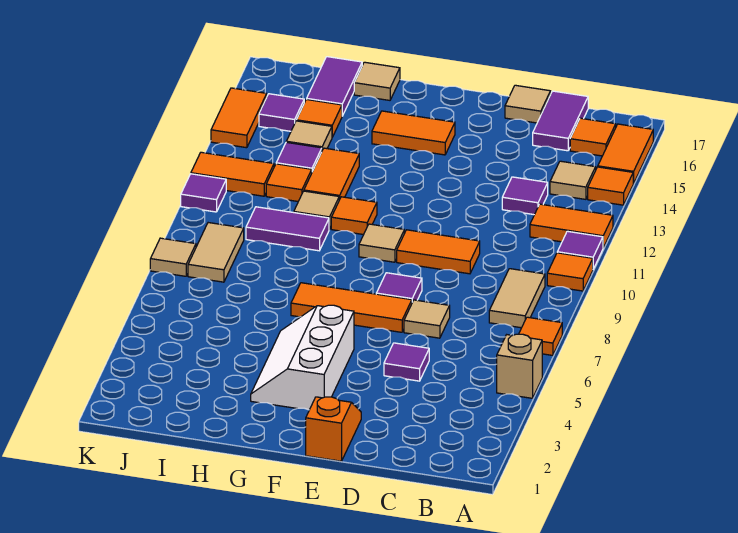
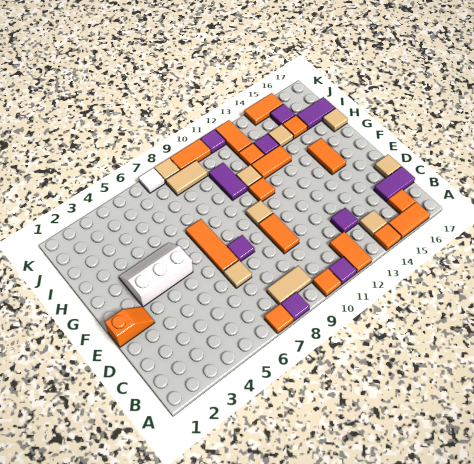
tan brick A5 level 1 -> none
purple tile D5 level 1 -> purple tile A8 level 1
none -> white tile K7 level 1
none -> orange tile K9:K10 level 1

